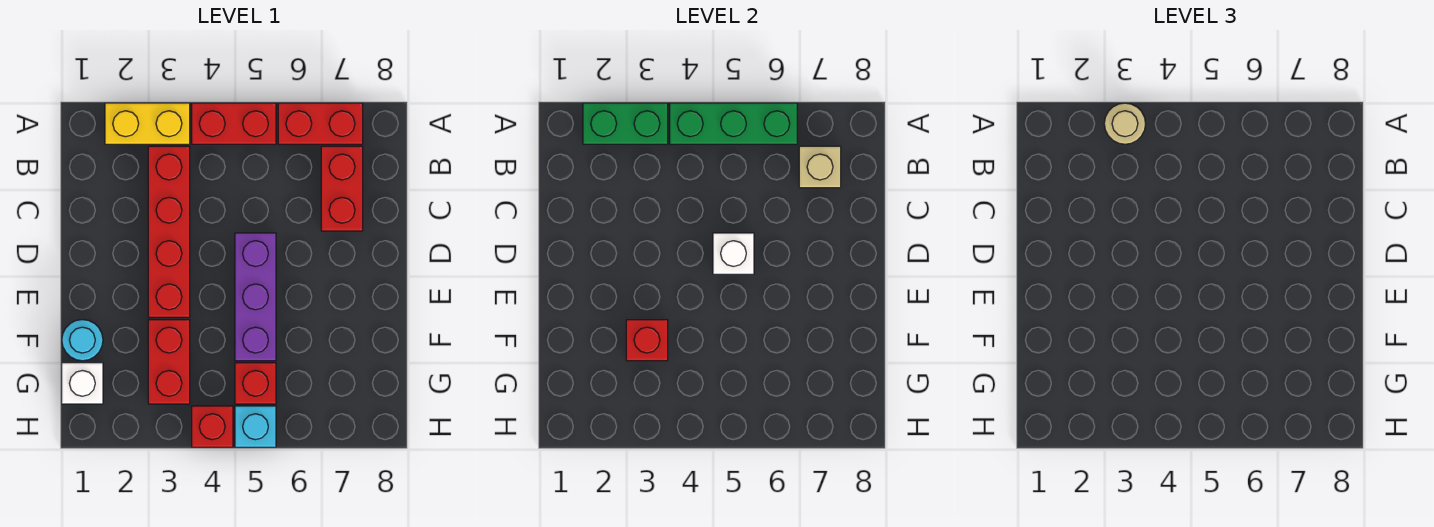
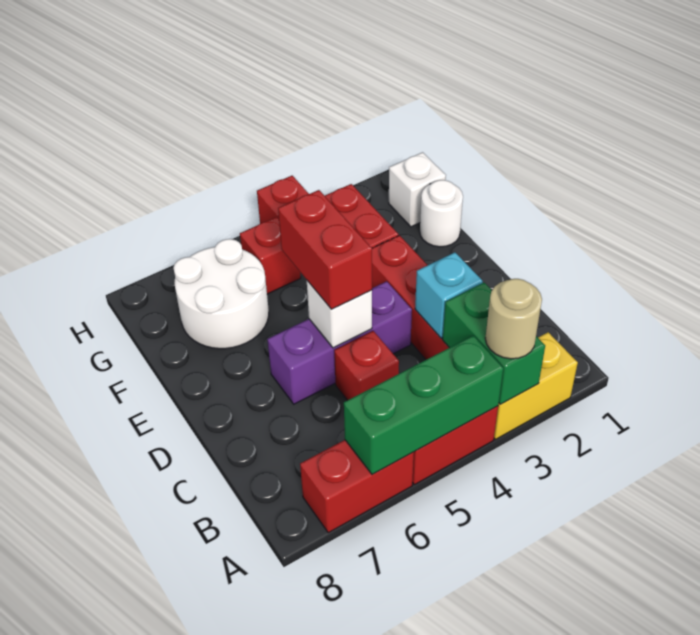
green brick A2:A3 level 2 -> green brick A3:B3 level 2
red brick B7:C7 level 1 -> red brick D5:E5 level 3
tan brick B7 level 2 -> none
purple brick D5:F5 level 1 -> purple brick D4:D6 level 1
cyan round brick F1 level 1 -> white round brick F1 level 1
red brick F3 level 2 -> red brick C5 level 1
none -> white round brick F6:G7 level 1
cyan brick H5 level 1 -> cyan brick C3 level 2

